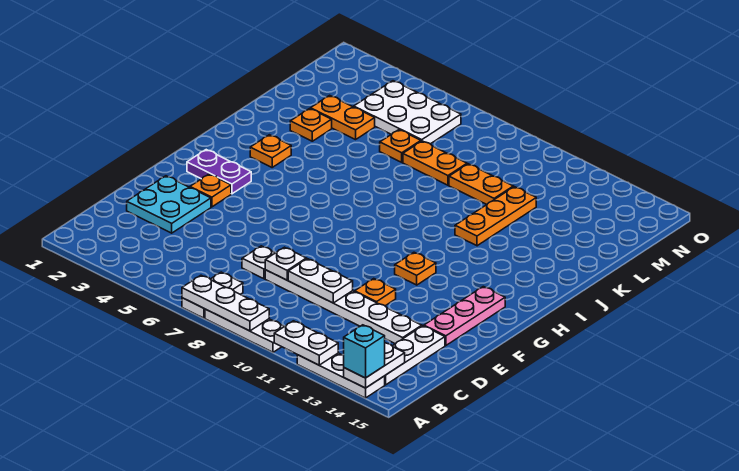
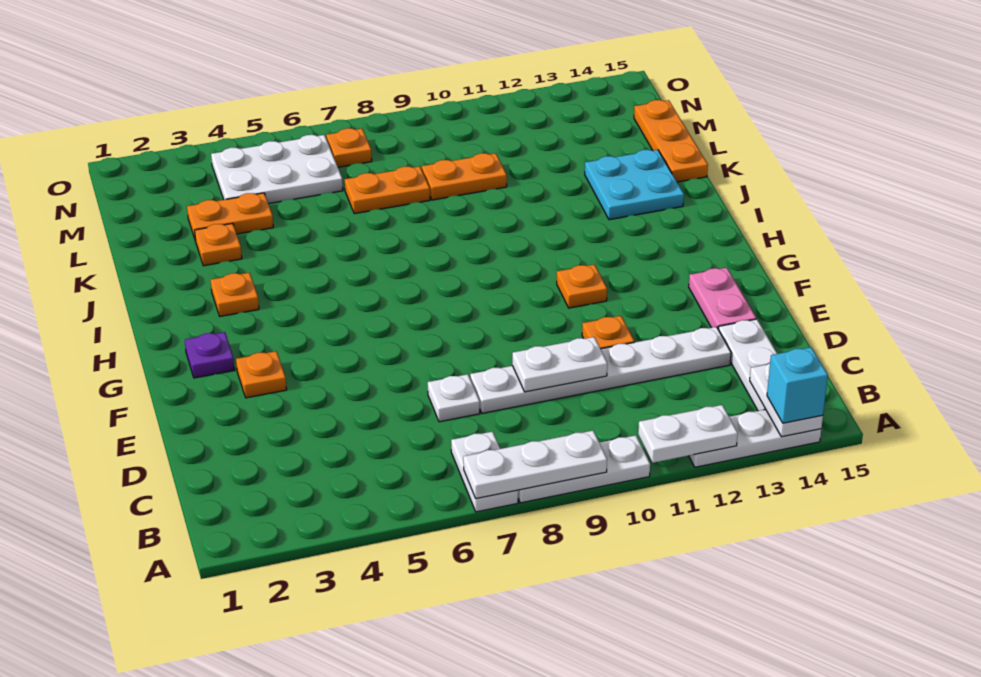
cyan plate D2:E3 level 1 -> cyan plate J13:K14 level 1
white plate D8 level 2 -> none
pink plate E14:G14 level 1 -> pink plate E14:F14 level 1
purple plate G2:G3 level 1 -> purple plate G2 level 1
orange plate J11:L11 level 1 -> orange plate K15:M15 level 1
orange plate L6 level 1 -> orange plate N7 level 1

